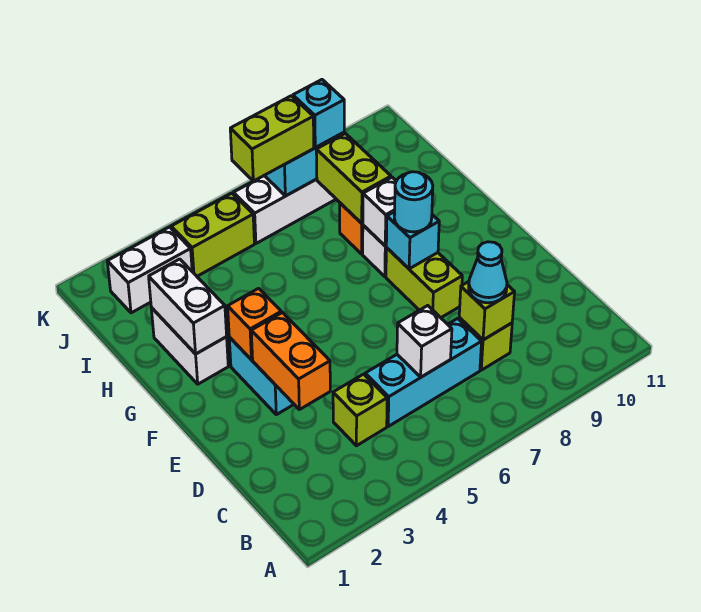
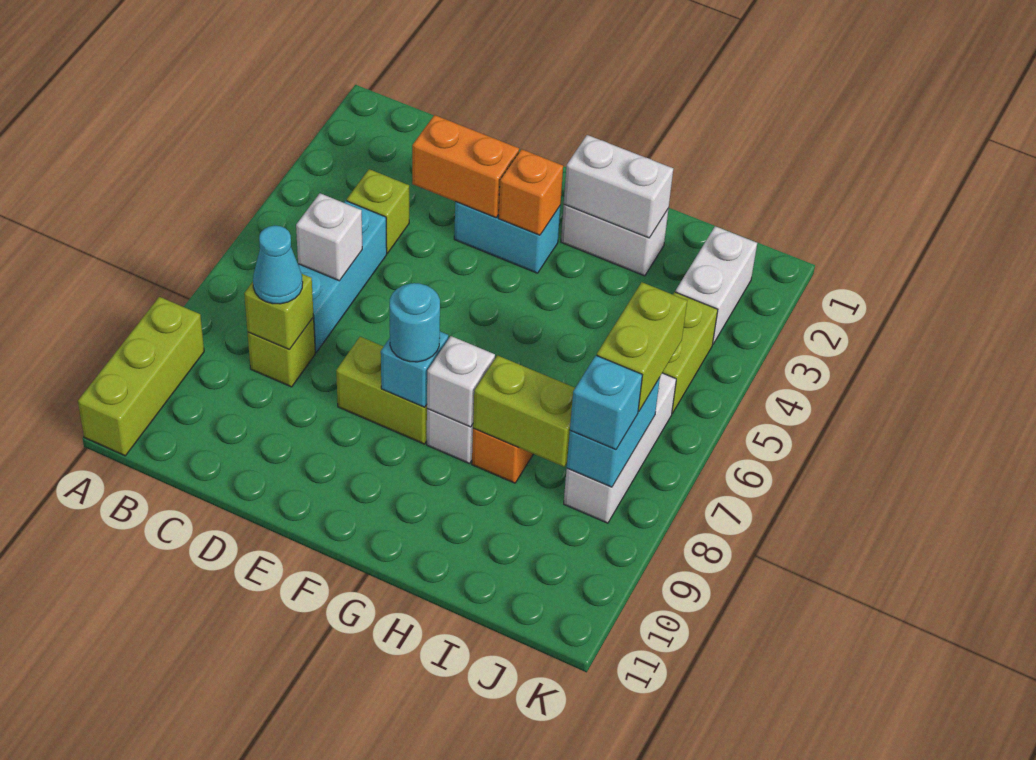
none -> lime brick A9:A11 level 1

